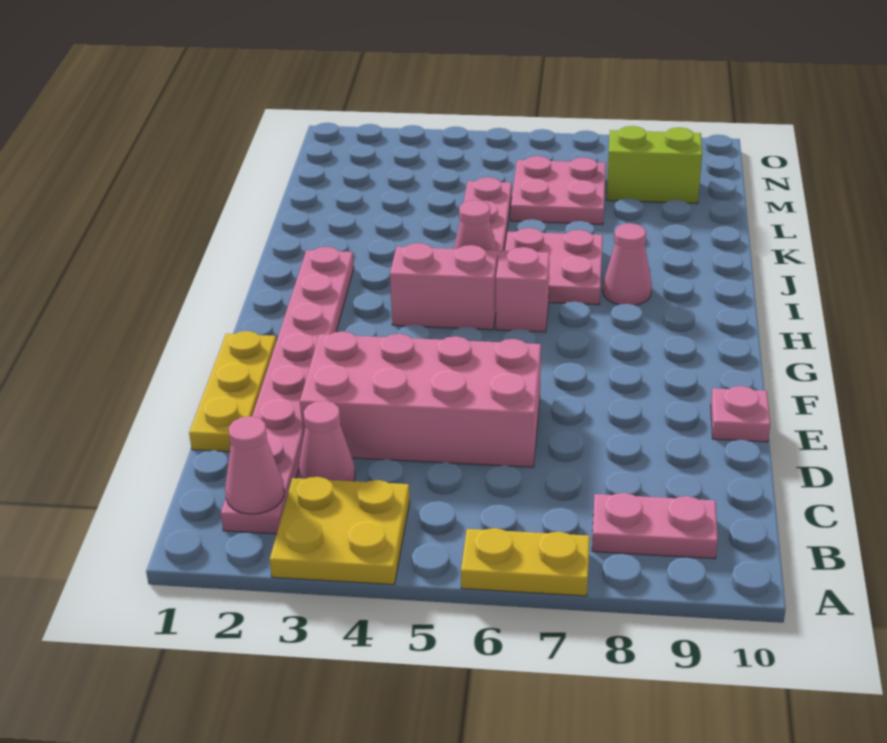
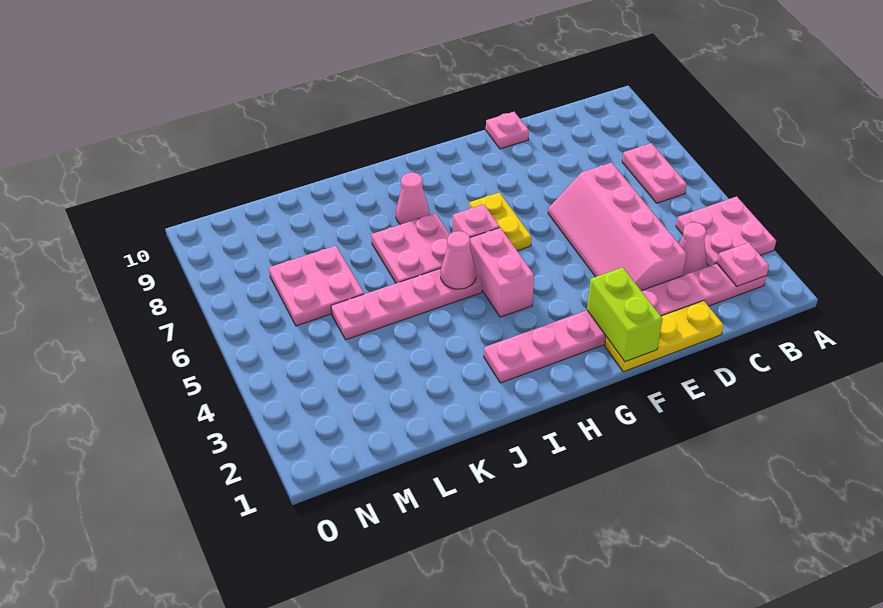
yellow plate A3:B4 level 1 -> pink plate A3:B4 level 1
yellow plate A6:A7 level 1 -> yellow plate G6:G7 level 1
pink cone B2 level 2 -> pink plate B2 level 2
pink plate B8:B9 level 1 -> pink plate B6:B7 level 1
pink brick D3:E6 level 1 -> pink slope D3:E6 level 1 top D
lime brick M8:M9 level 1 -> lime brick F1:F2 level 2

